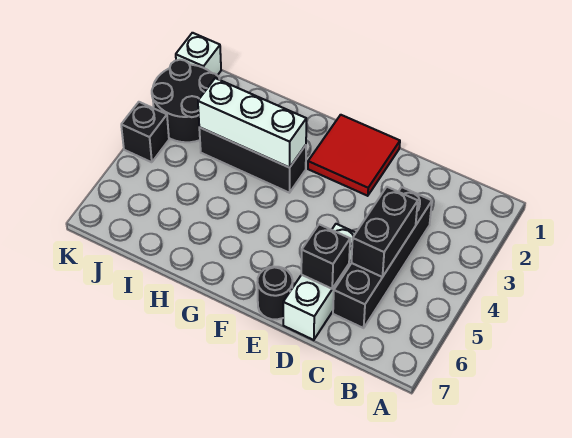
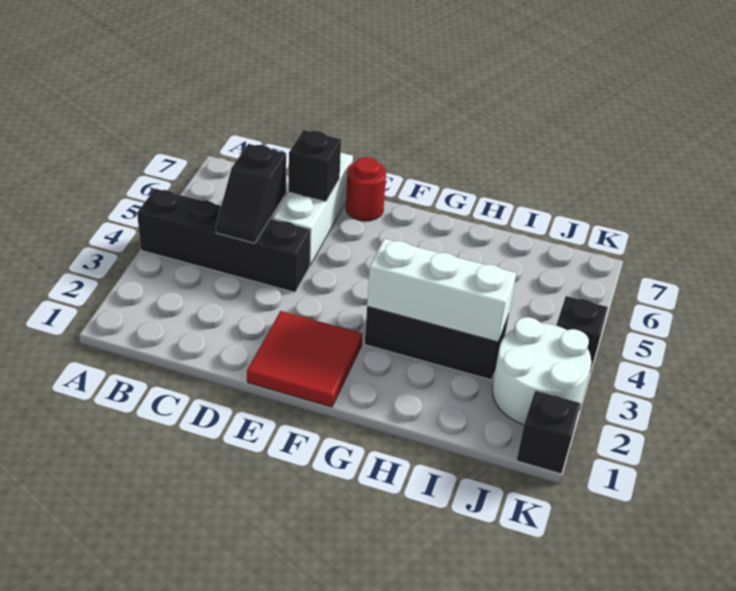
black brick C3:C6 level 1 -> black brick A4:D4 level 1
black brick C4:C5 level 2 -> black slope C4:C5 level 2 top 5
black round brick E7 level 1 -> red round brick E7 level 1
black round brick J2:K3 level 1 -> white round brick J2:K3 level 1
white brick K1 level 1 -> black brick K1 level 1

